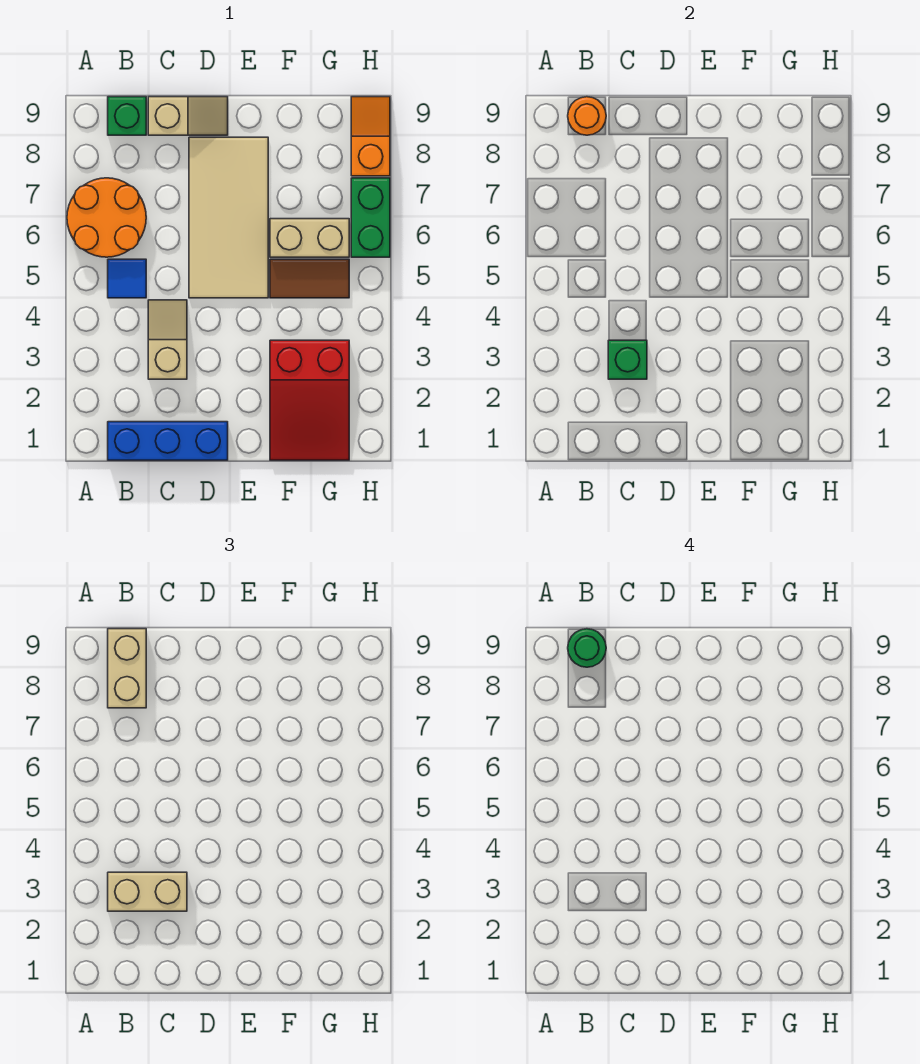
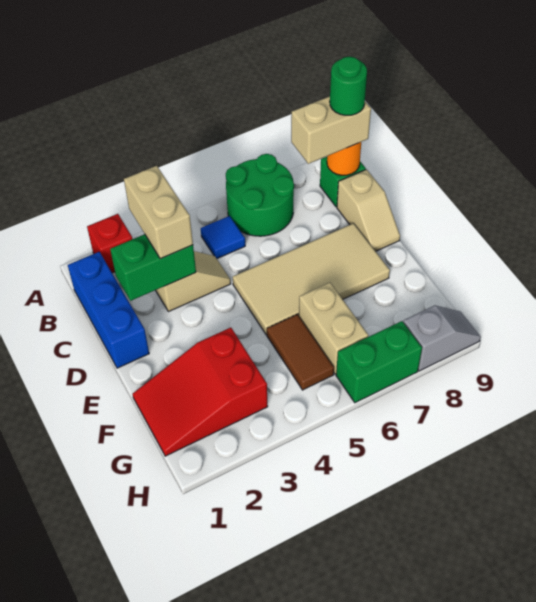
none -> red brick A2 level 1
orange round brick A6:B7 level 1 -> green round brick A6:B7 level 1
green brick C3 level 2 -> green brick C2:C3 level 2
orange slope H8:H9 level 1 top 8 -> grey slope H8:H9 level 1 top 8

